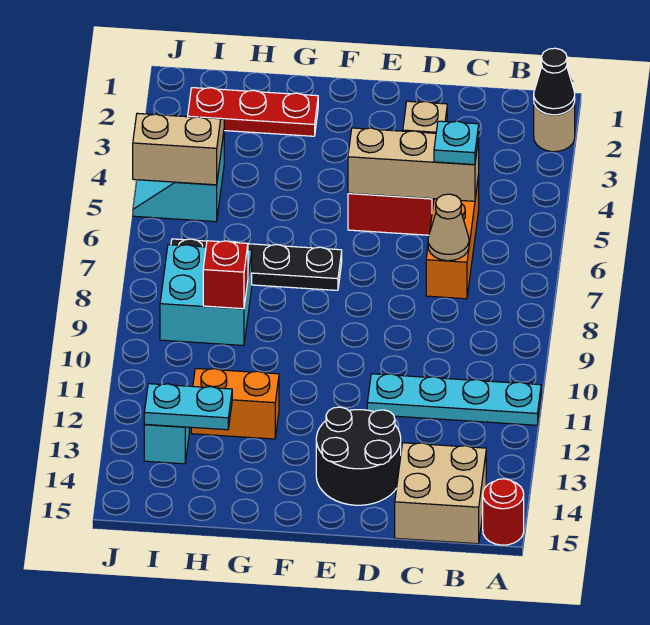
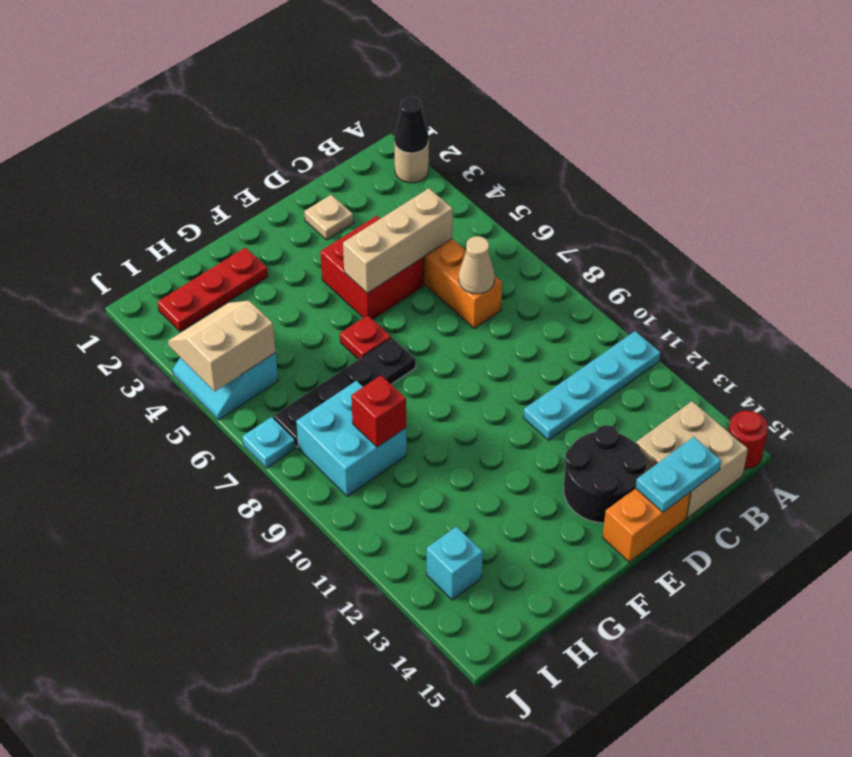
cyan plate C5 level 3 -> cyan plate J7 level 1
none -> red plate F6 level 1
orange brick G12:H12 level 1 -> orange brick D15:E15 level 1
cyan plate H13:I13 level 2 -> cyan plate C15:D15 level 2

